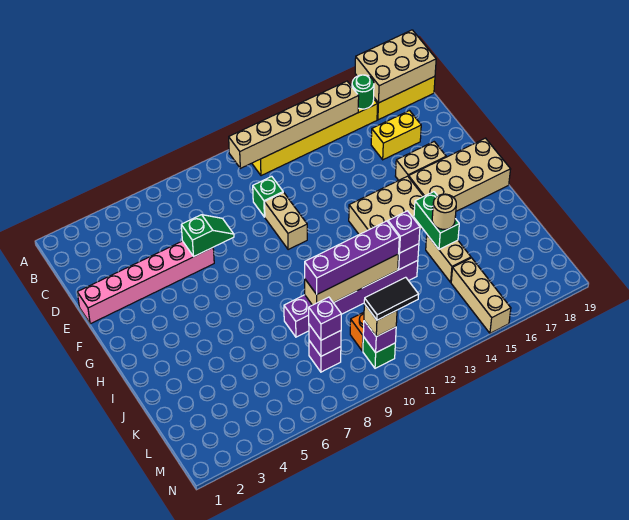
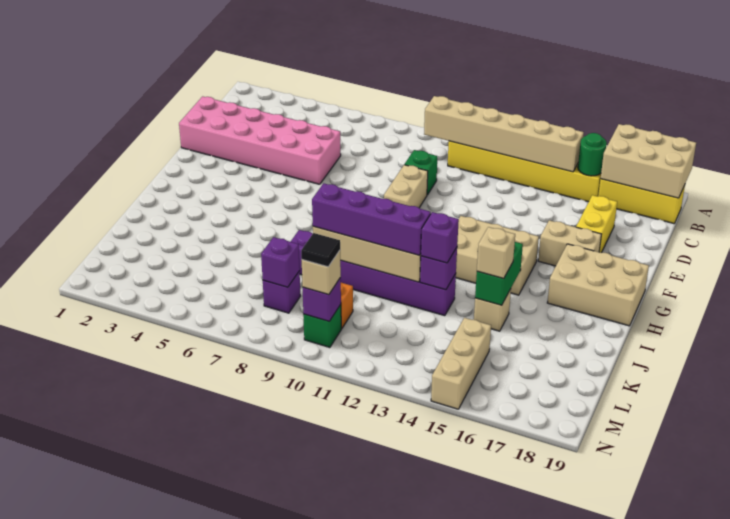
yellow brick D16:D17 level 1 -> yellow brick D17:E17 level 1
pink brick E1:E6 level 1 -> pink brick D1:E6 level 1
green slope E6:E7 level 2 top 6 -> none
tan brick G16:H19 level 1 -> tan brick G17:H19 level 1
tan brick J15:K15 level 1 -> tan brick J15 level 1
tan round brick J15 level 3 -> tan brick J15 level 3
purple brick L8 level 3 -> none
black tile M10:M11 level 4 -> black tile M10 level 4

